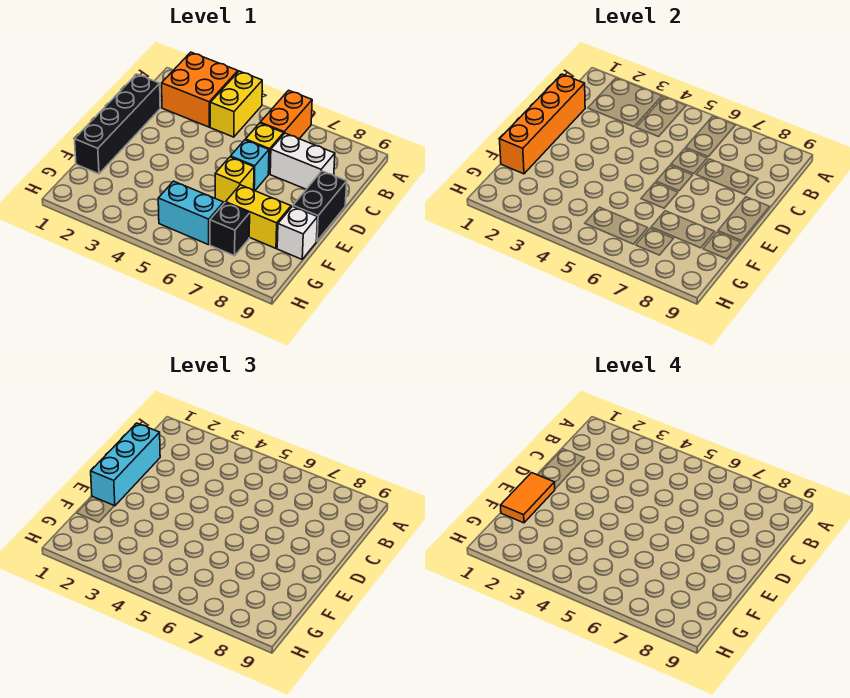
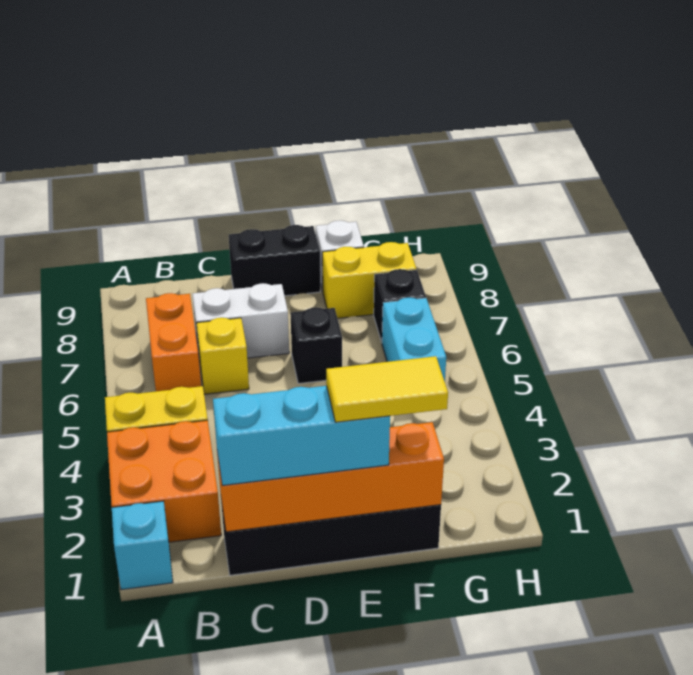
orange brick A6:B6 level 1 -> orange brick B6:B7 level 1
white brick C7:C8 level 1 -> white brick C7:D7 level 1
cyan brick D6 level 1 -> cyan brick A1 level 1
orange tile E1:F1 level 4 -> yellow tile E1:F1 level 4
yellow brick E6 level 1 -> black brick E6 level 1
yellow brick F7:F8 level 1 -> yellow brick F8:G8 level 1

